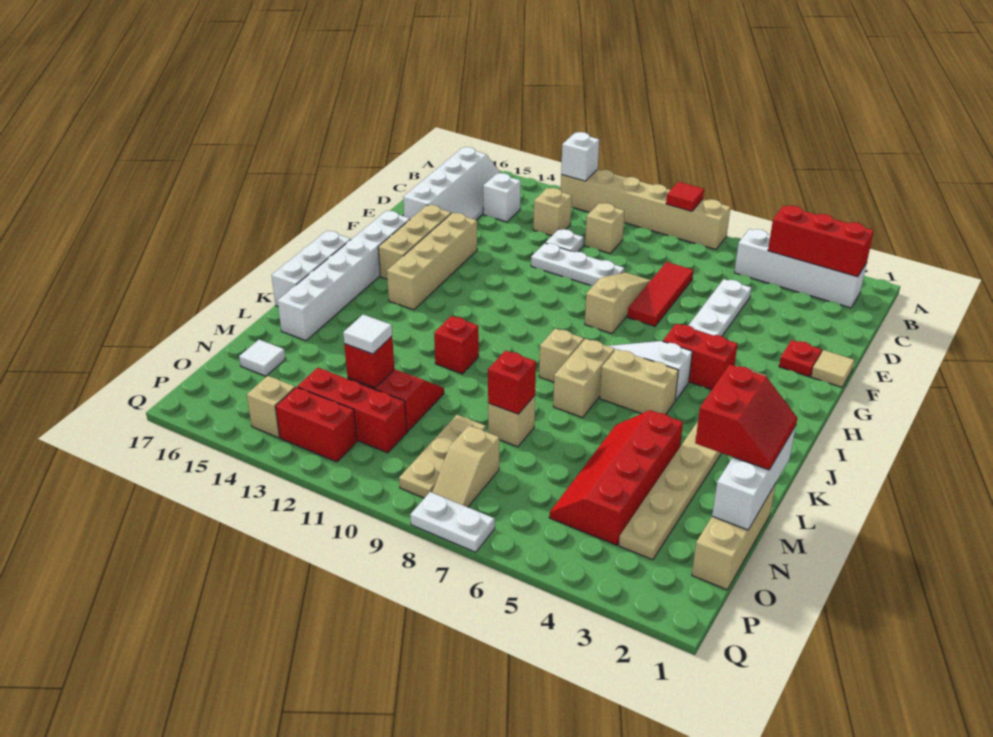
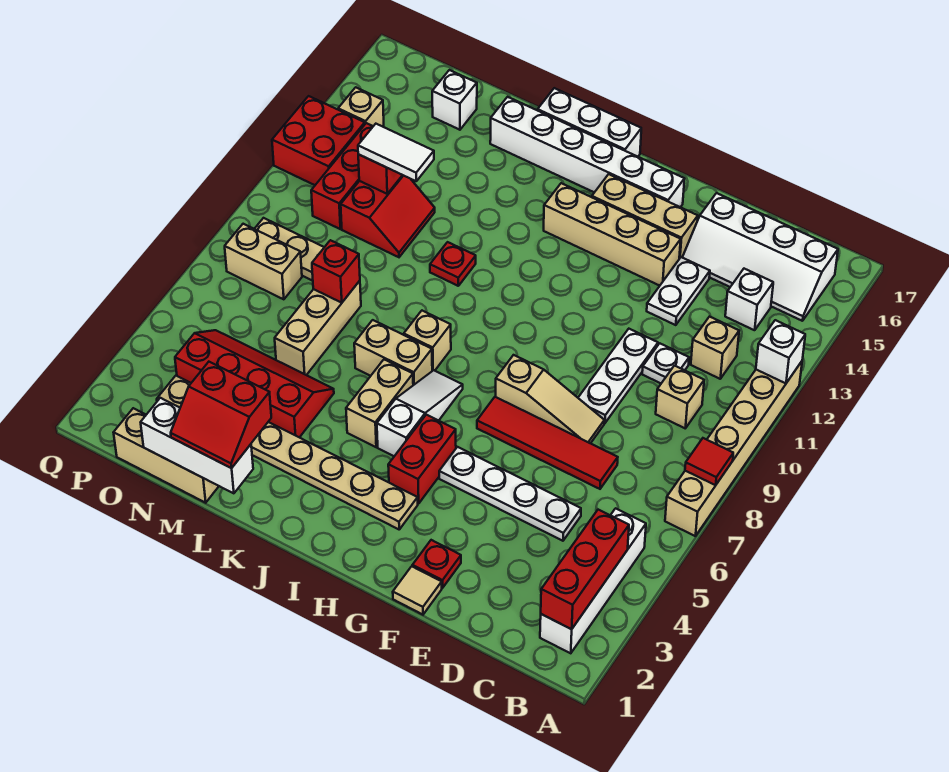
red tile D7:F7 level 1 -> red tile D7:G7 level 1
red brick K11 level 1 -> red plate K11 level 1
tan brick M8 level 1 -> tan brick M6:M8 level 1
white tile N12 level 3 -> white tile M12:N12 level 3
white tile N16 level 1 -> white brick N16 level 1
tan slope O8:P8 level 1 top O -> tan brick O8:P8 level 1
red brick P12:P13 level 1 -> red brick P12:Q13 level 1
white plate Q7:Q8 level 1 -> white plate E13:E14 level 1

